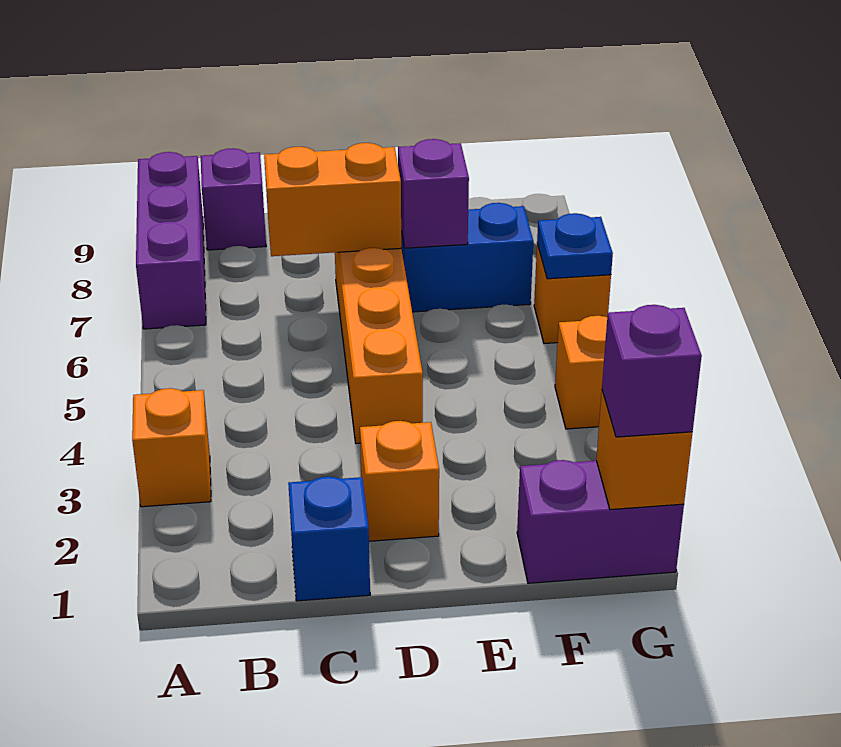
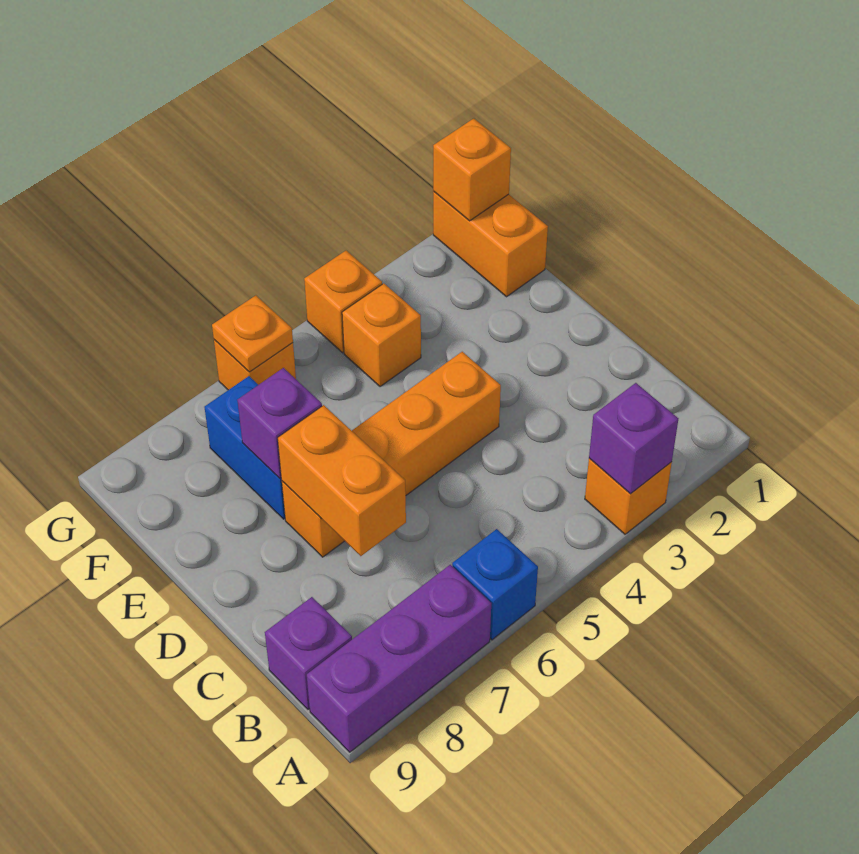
blue brick C1 level 1 -> blue brick A6 level 1
orange brick D2 level 1 -> orange brick F4 level 1
purple brick F1:G1 level 1 -> orange brick F1:G1 level 1
purple brick G1 level 3 -> purple brick A3 level 2
blue plate G6 level 2 -> orange plate G6 level 2

